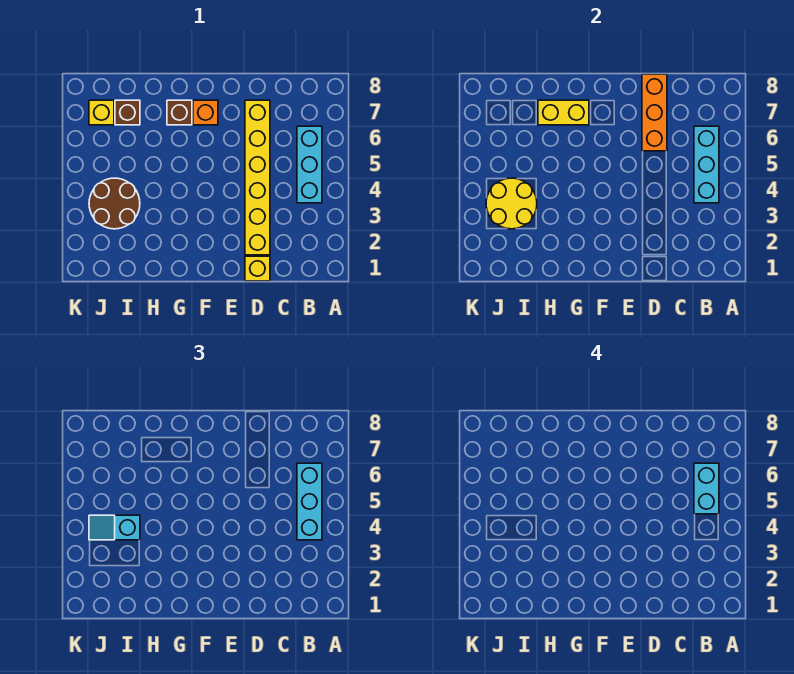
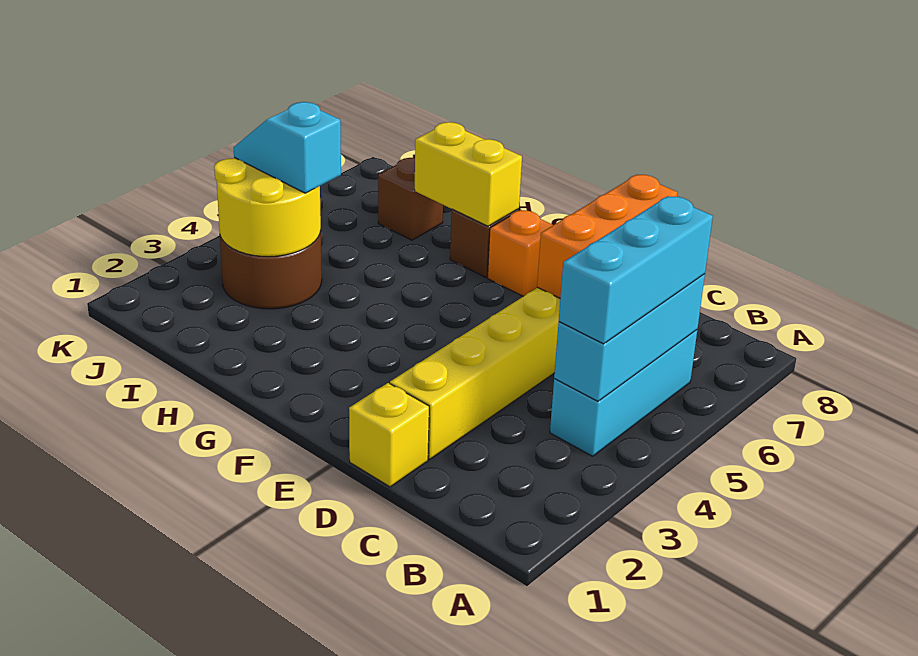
cyan brick B5:B6 level 4 -> none
yellow brick J7 level 1 -> none

